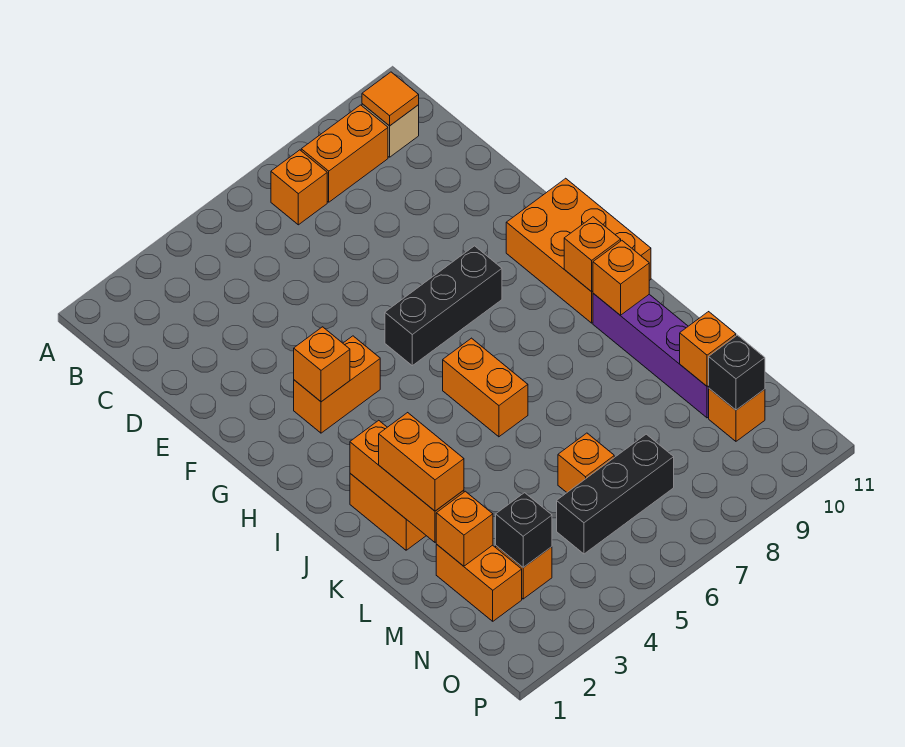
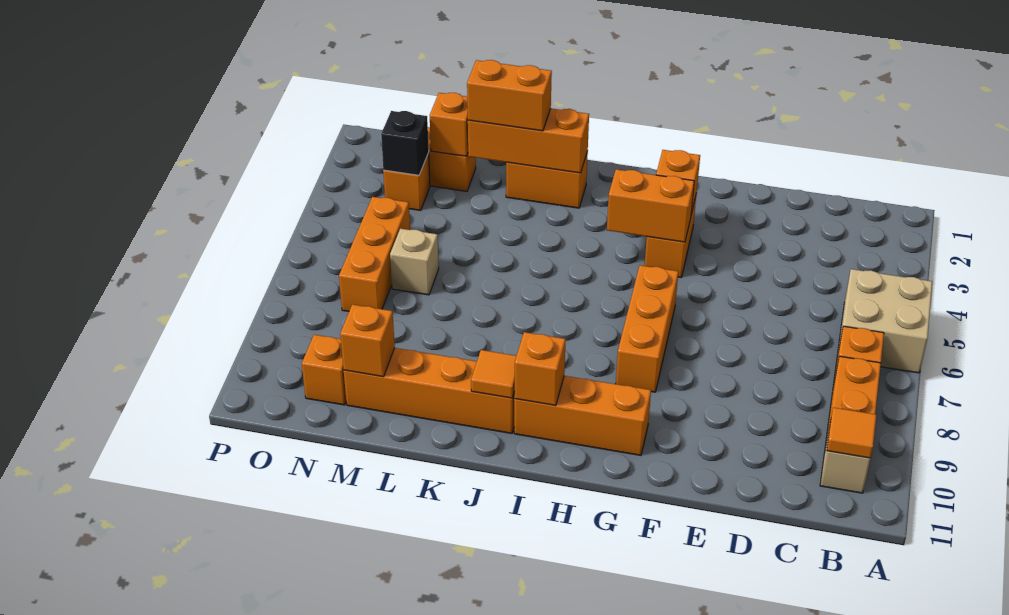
none -> tan brick A5:B6 level 1
black brick G6:G8 level 1 -> orange brick G6:G8 level 1
orange brick G10:I11 level 1 -> orange brick G10:I10 level 1
orange brick I6:J6 level 1 -> orange brick G4:H4 level 2
purple brick J10:M10 level 1 -> orange brick J10:M10 level 1
orange brick J10 level 2 -> orange tile J10 level 2
orange brick M6 level 1 -> tan brick M6 level 1
black brick N5:N7 level 1 -> orange brick N5:N7 level 1
black brick N10 level 2 -> none

